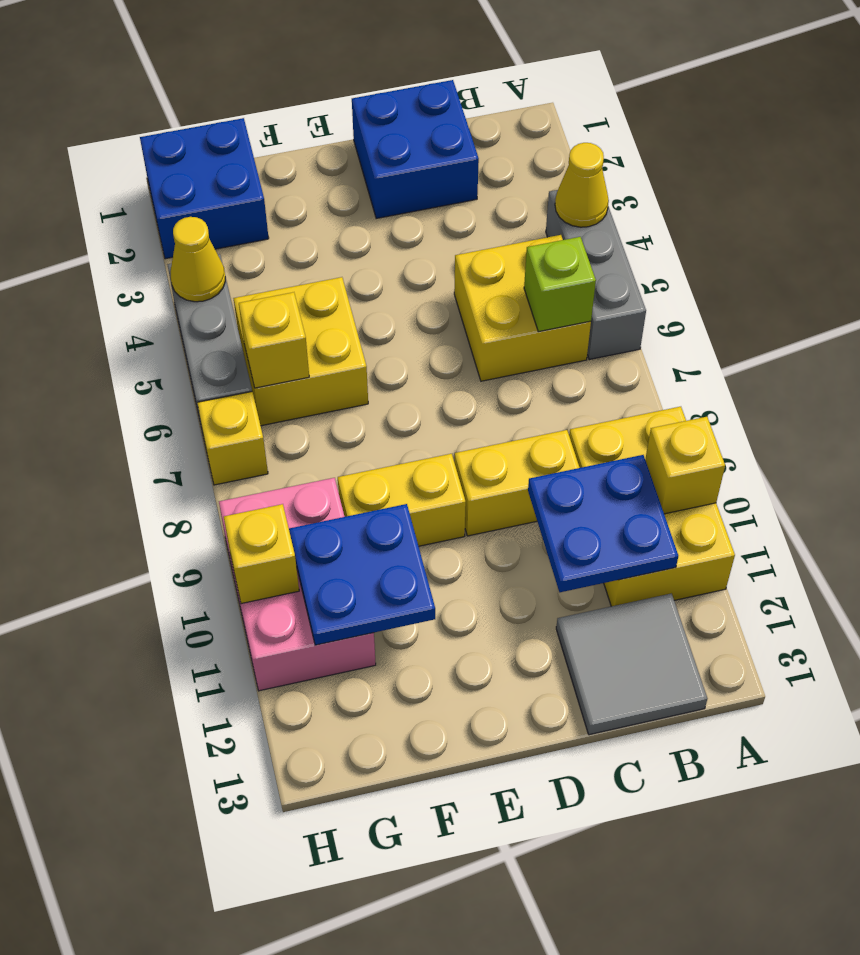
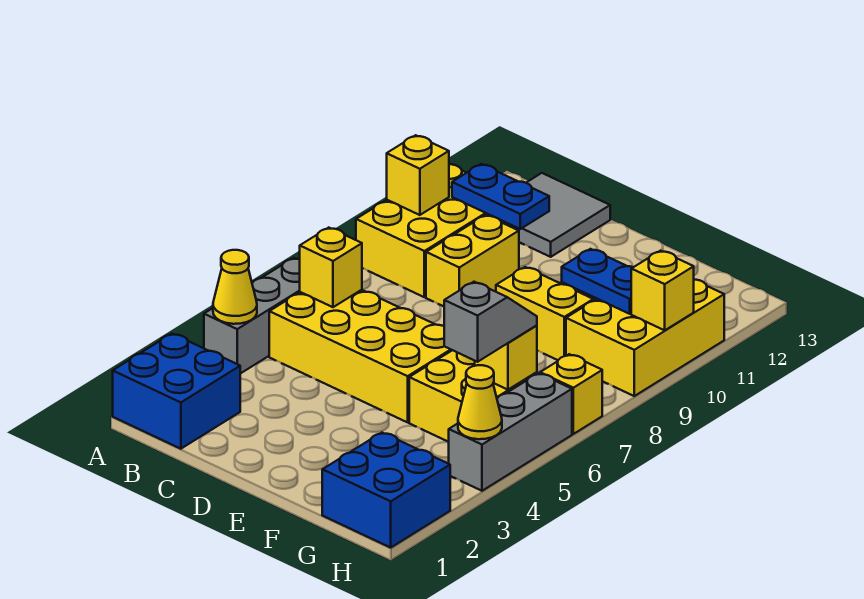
yellow brick B5:C6 level 1 -> yellow brick B5:E6 level 1
lime brick B6 level 2 -> yellow brick B6 level 2
blue plate B10:C11 level 2 -> blue plate B11:C11 level 2
blue brick C1:D2 level 1 -> blue brick A1:B2 level 1
yellow brick C9:D9 level 1 -> yellow brick C9:C10 level 1
blue plate F10:G11 level 2 -> blue plate F10:G10 level 2
none -> grey slope G5:G6 level 3 top 5
pink brick G9:H11 level 1 -> yellow brick G9:H11 level 1

